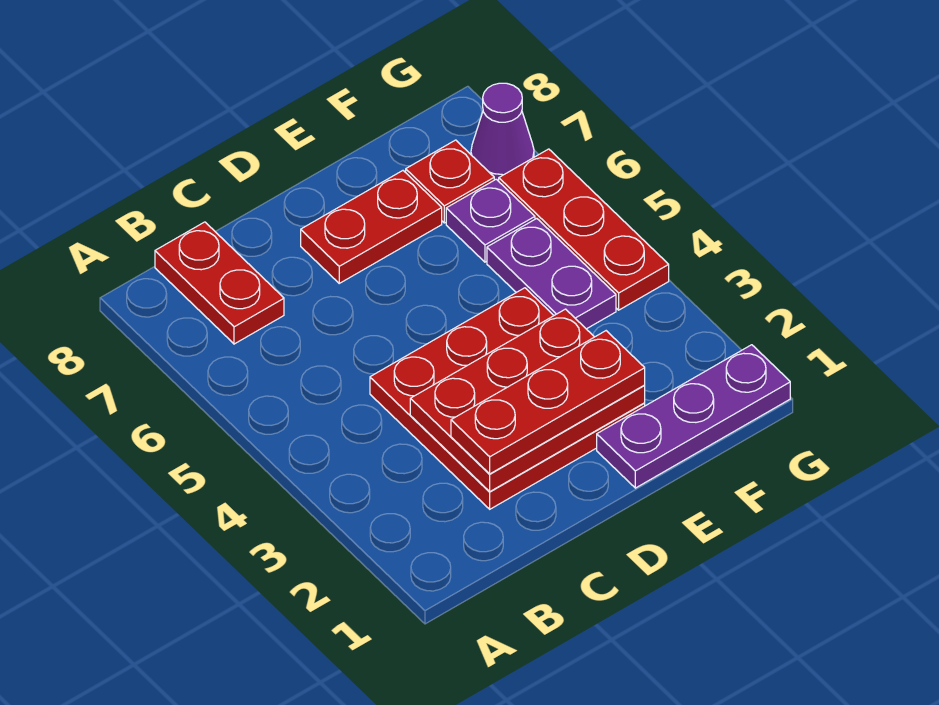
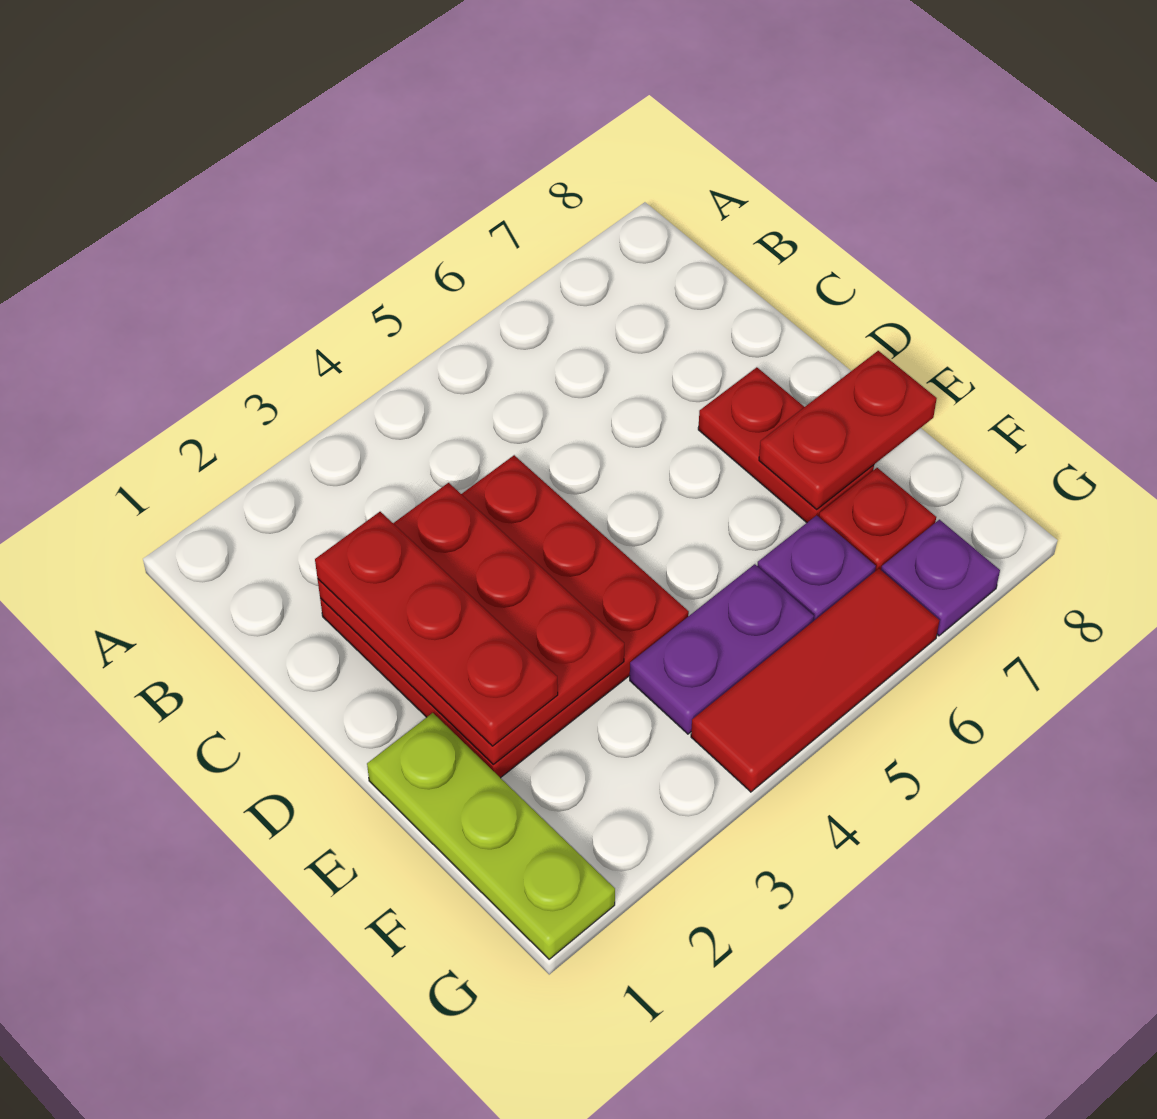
red plate B7:B8 level 1 -> red plate E7:E8 level 2
purple plate E1:G1 level 1 -> lime plate E1:G1 level 1
red plate G4:G6 level 1 -> red tile G4:G6 level 1
purple cone G7 level 1 -> purple plate G7 level 1

